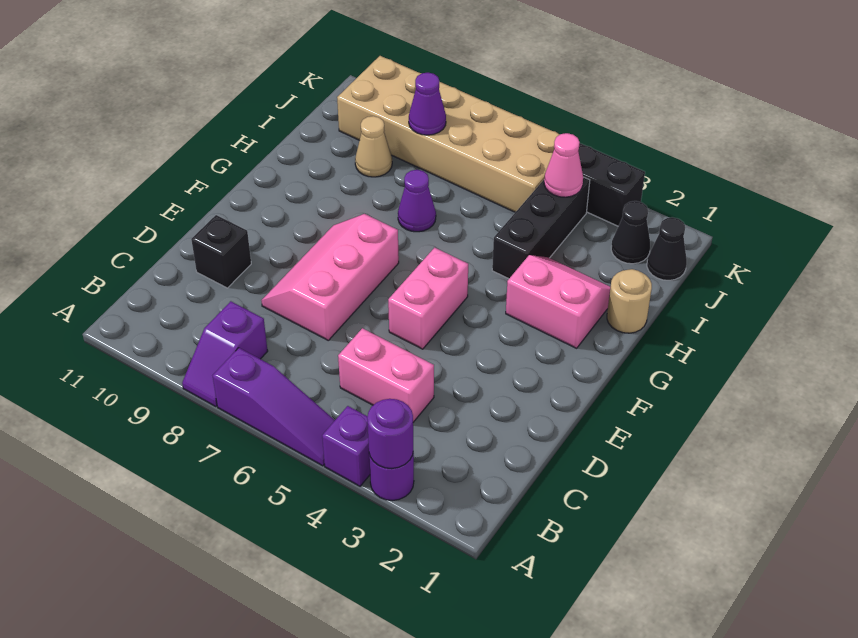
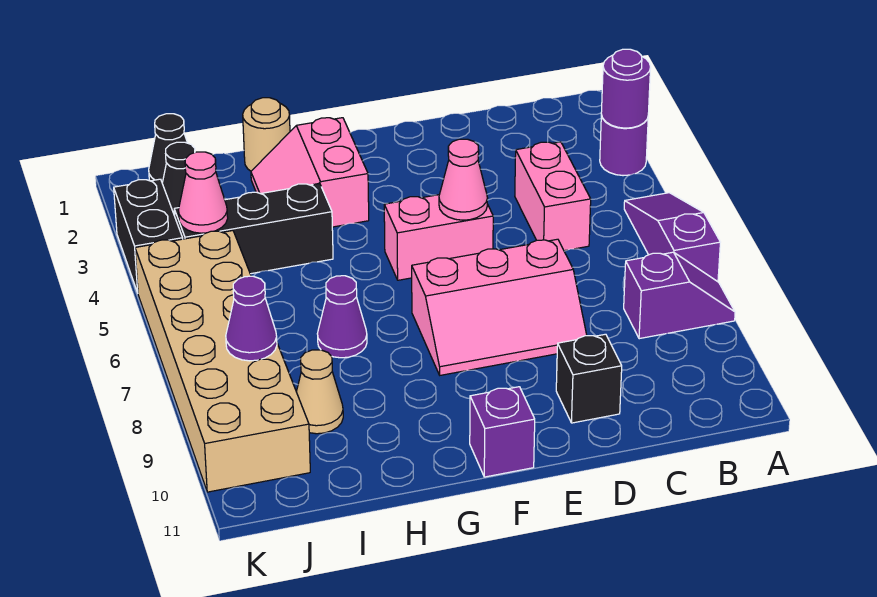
purple brick A4 level 1 -> purple brick F11 level 1
none -> pink cone E5 level 2

